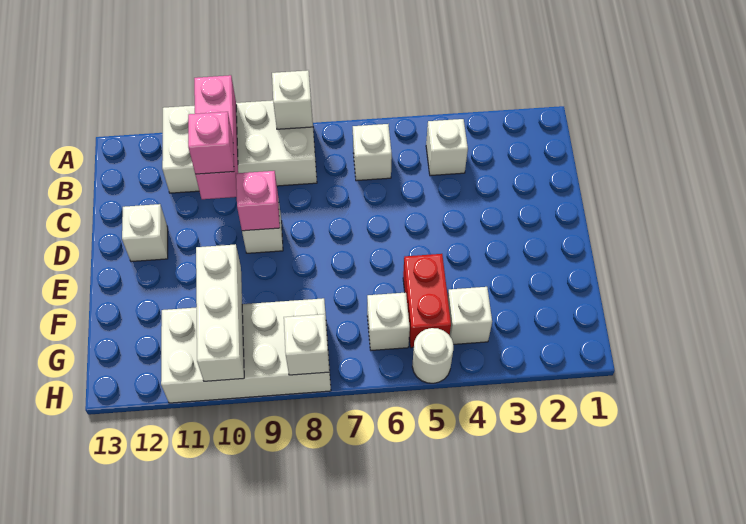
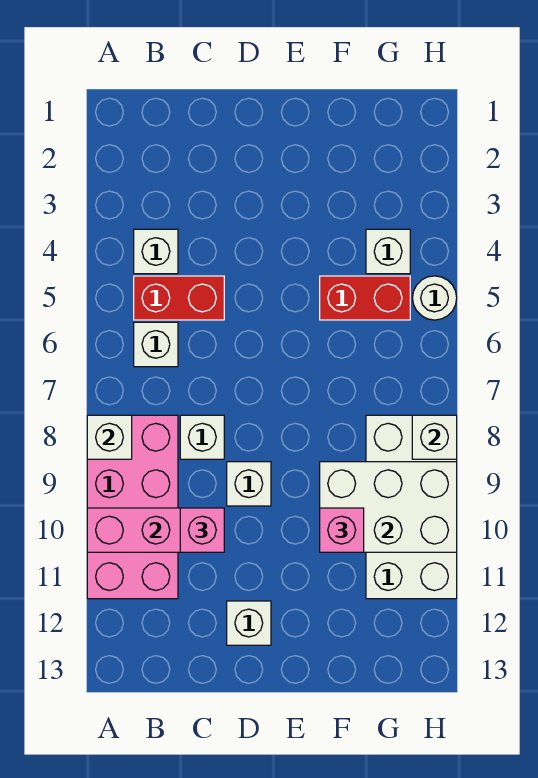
white brick A8:B11 level 1 -> pink brick A8:B11 level 1
none -> red brick B5:C5 level 1
pink brick D9 level 2 -> pink brick F10 level 3
white brick F10:H10 level 2 -> white brick F9:H10 level 2
white brick G6 level 1 -> white brick C8 level 1

